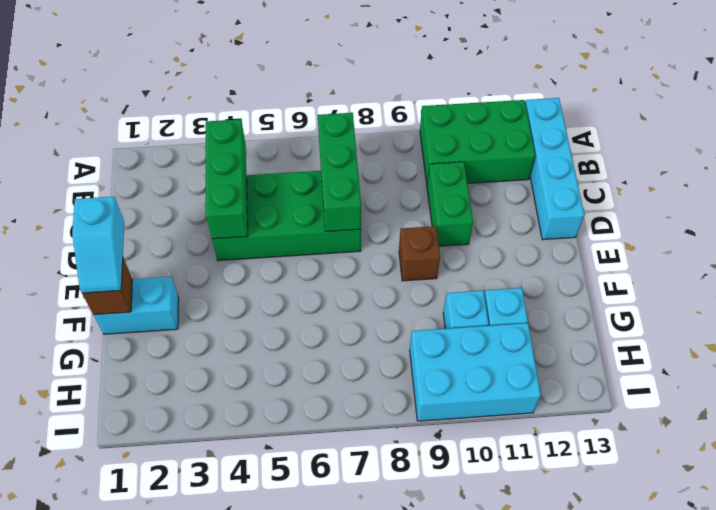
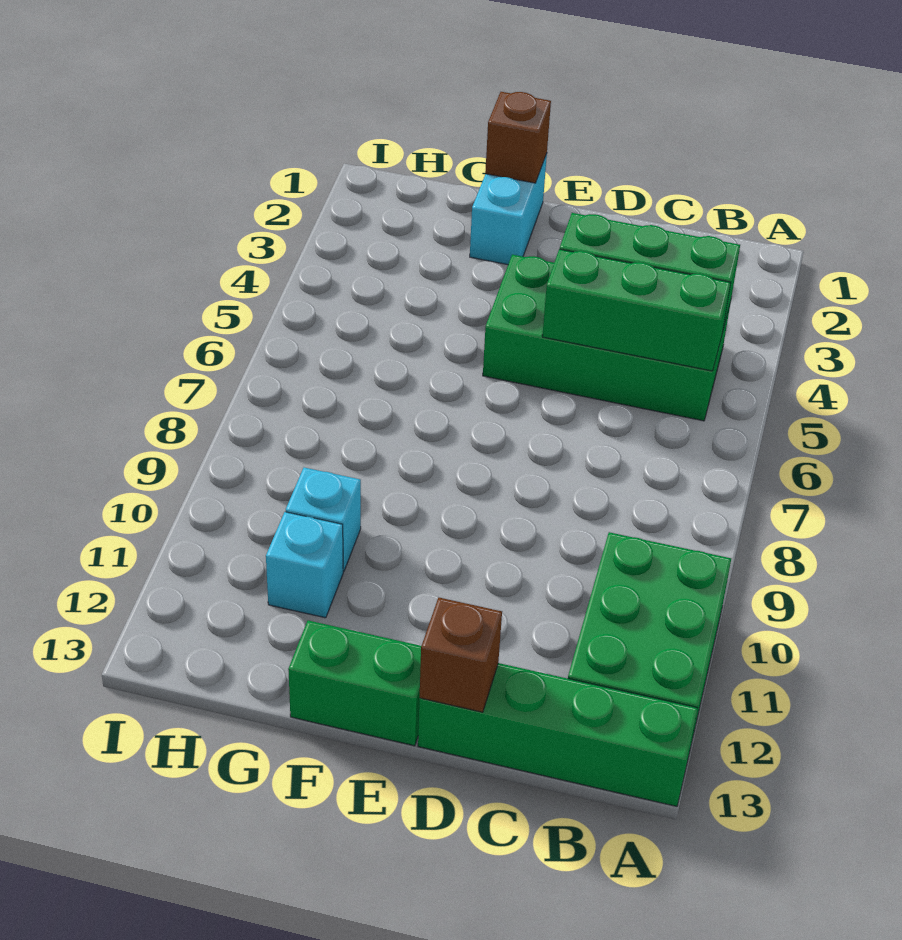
cyan brick A13:D13 level 1 -> green brick A13:D13 level 1
green brick B7:D7 level 2 -> green brick B5:D5 level 2
green brick C4:D7 level 1 -> green brick B4:E5 level 1
green brick C10:D10 level 1 -> green brick E13:F13 level 1
cyan slope E1:F1 level 3 top E -> none
brown brick E9 level 1 -> brown brick D13 level 2
cyan brick H9:I11 level 1 -> none

